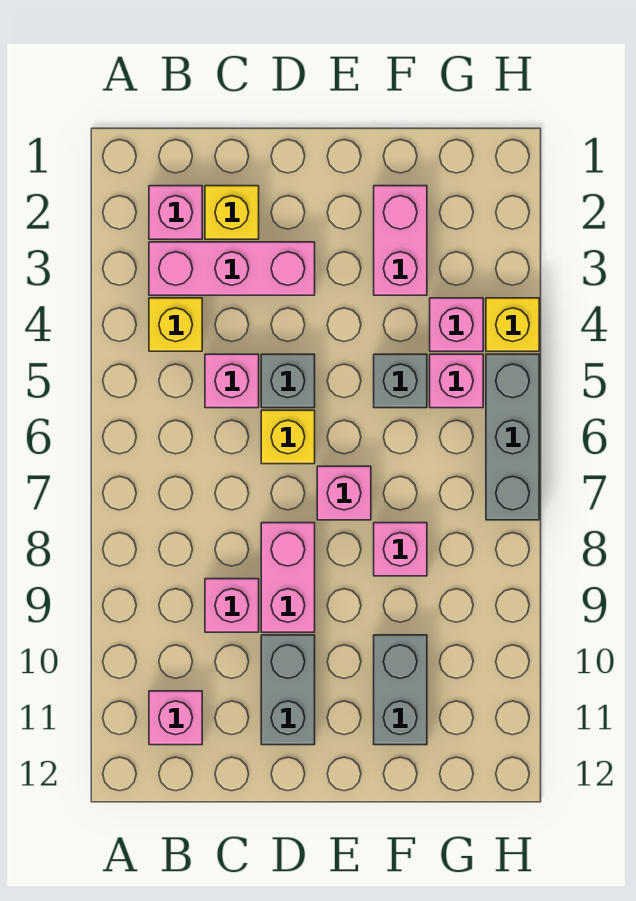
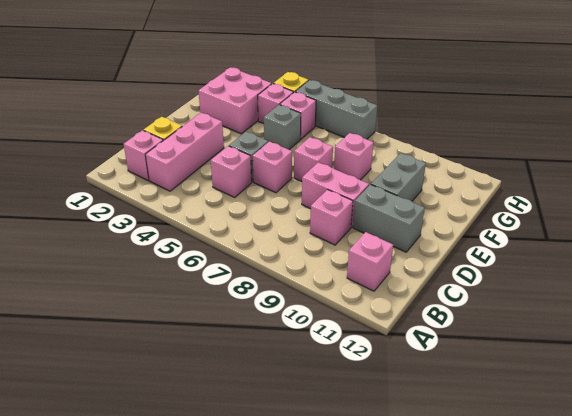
yellow brick B4 level 1 -> none
yellow brick D6 level 1 -> pink brick D6 level 1
pink brick F2:F3 level 1 -> pink brick F2:G3 level 1
grey brick F10:F11 level 1 -> grey brick E10:F10 level 1

